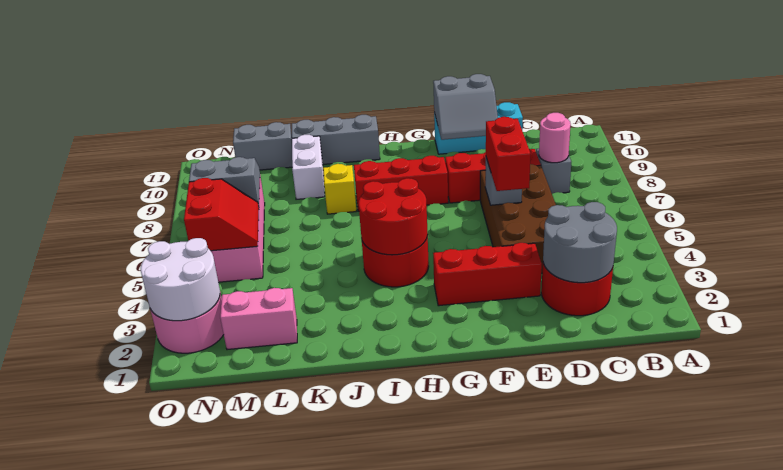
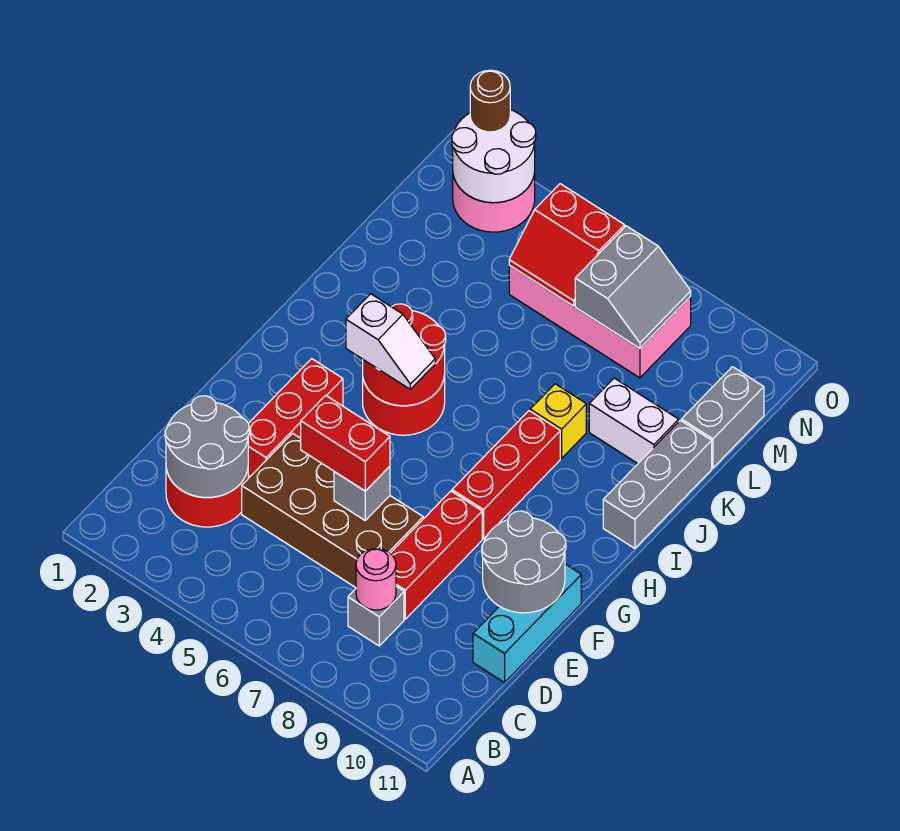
grey slope E10:F11 level 2 top 11 -> grey round brick E10:F11 level 2
none -> white slope H4:H5 level 3 top 4
pink brick L2:M2 level 1 -> none
none -> brown round brick O2 level 3

